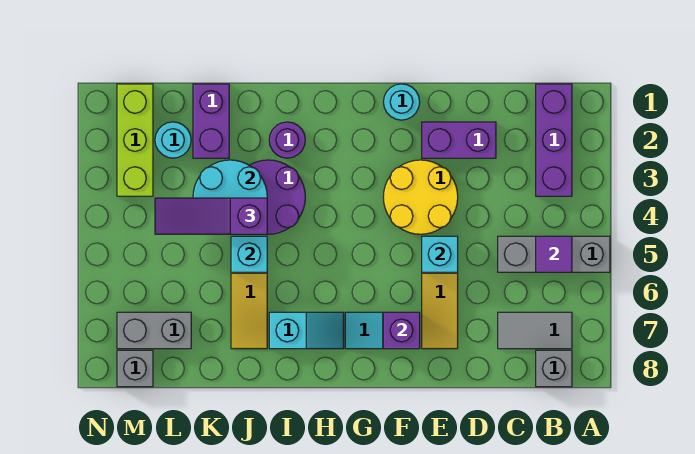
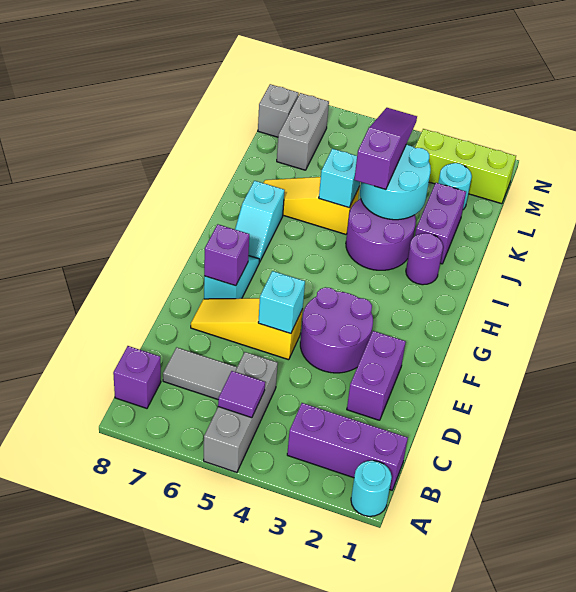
grey tile B7:C7 level 1 -> grey tile C6:C7 level 1
grey brick B8 level 1 -> purple brick B8 level 1
yellow round brick E3:F4 level 1 -> purple round brick E3:F4 level 1
cyan round brick F1 level 1 -> cyan round brick A1 level 1
purple brick K1:K2 level 1 -> purple brick J2:K2 level 1

